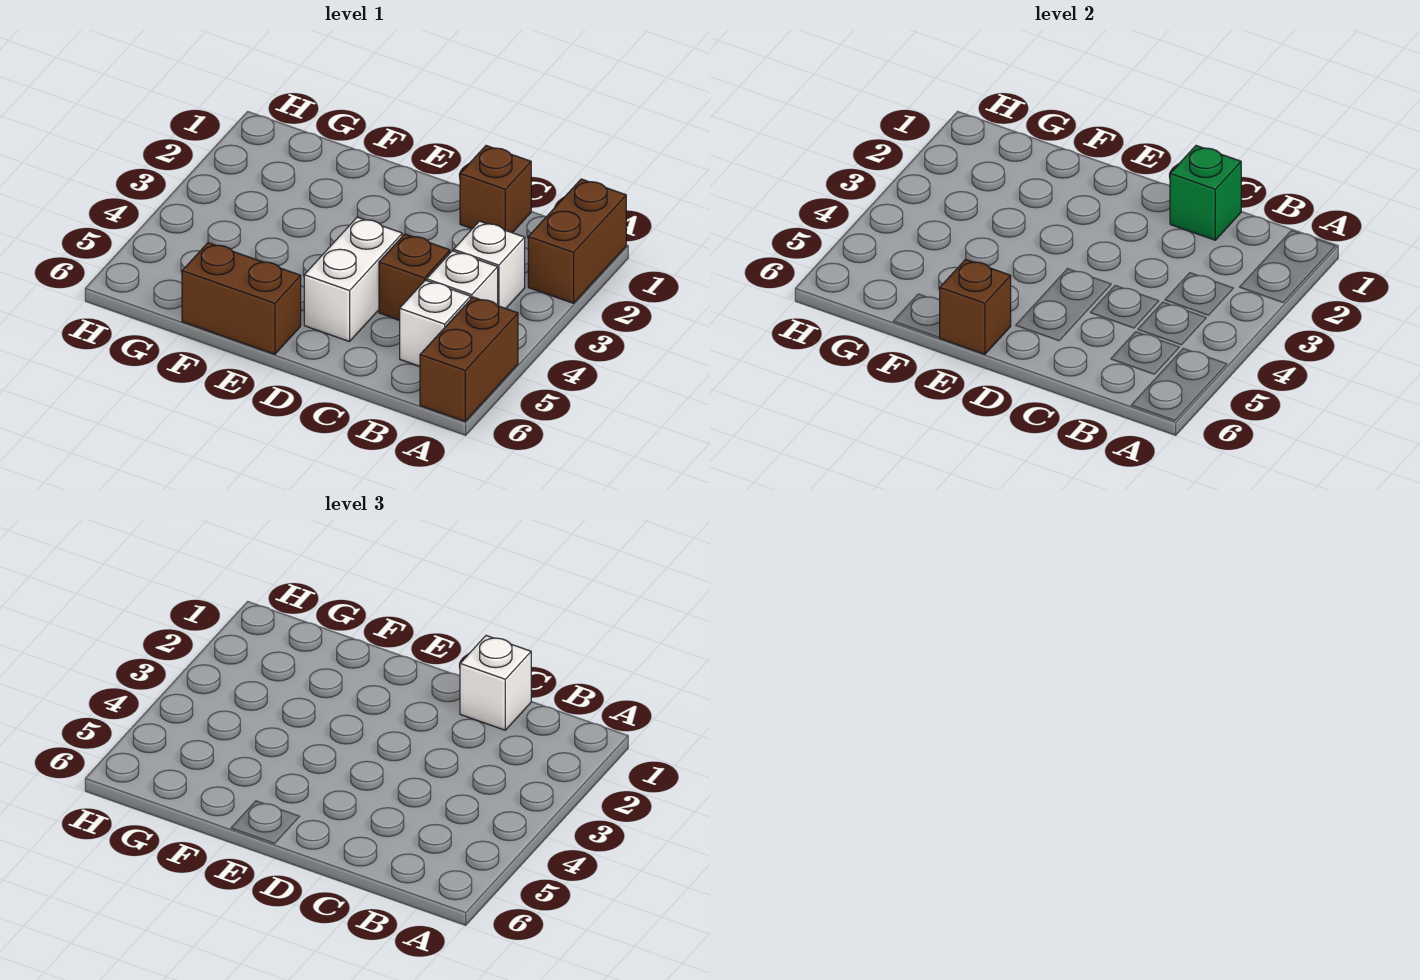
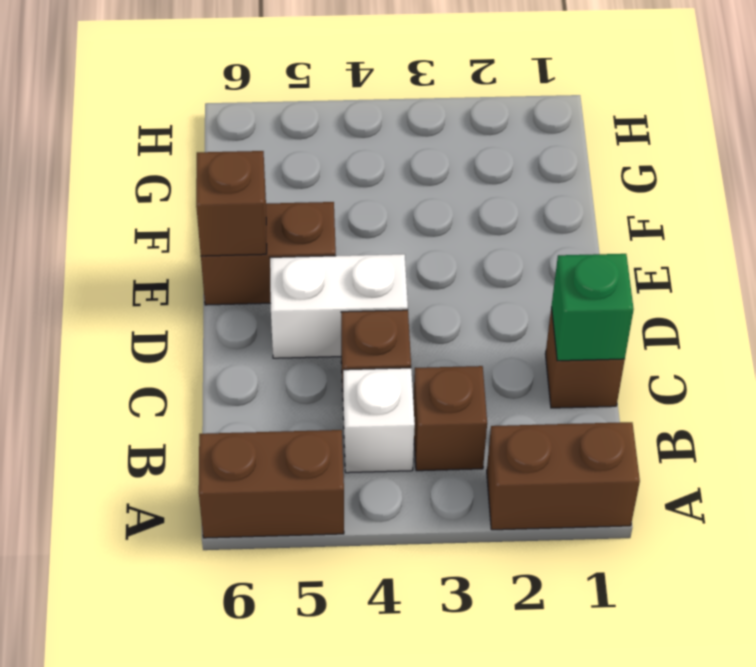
white brick B3 level 1 -> brown brick B3 level 1
white brick B5 level 1 -> none
white brick C1 level 3 -> none
brown brick E6:F6 level 1 -> brown brick E5:E6 level 1

